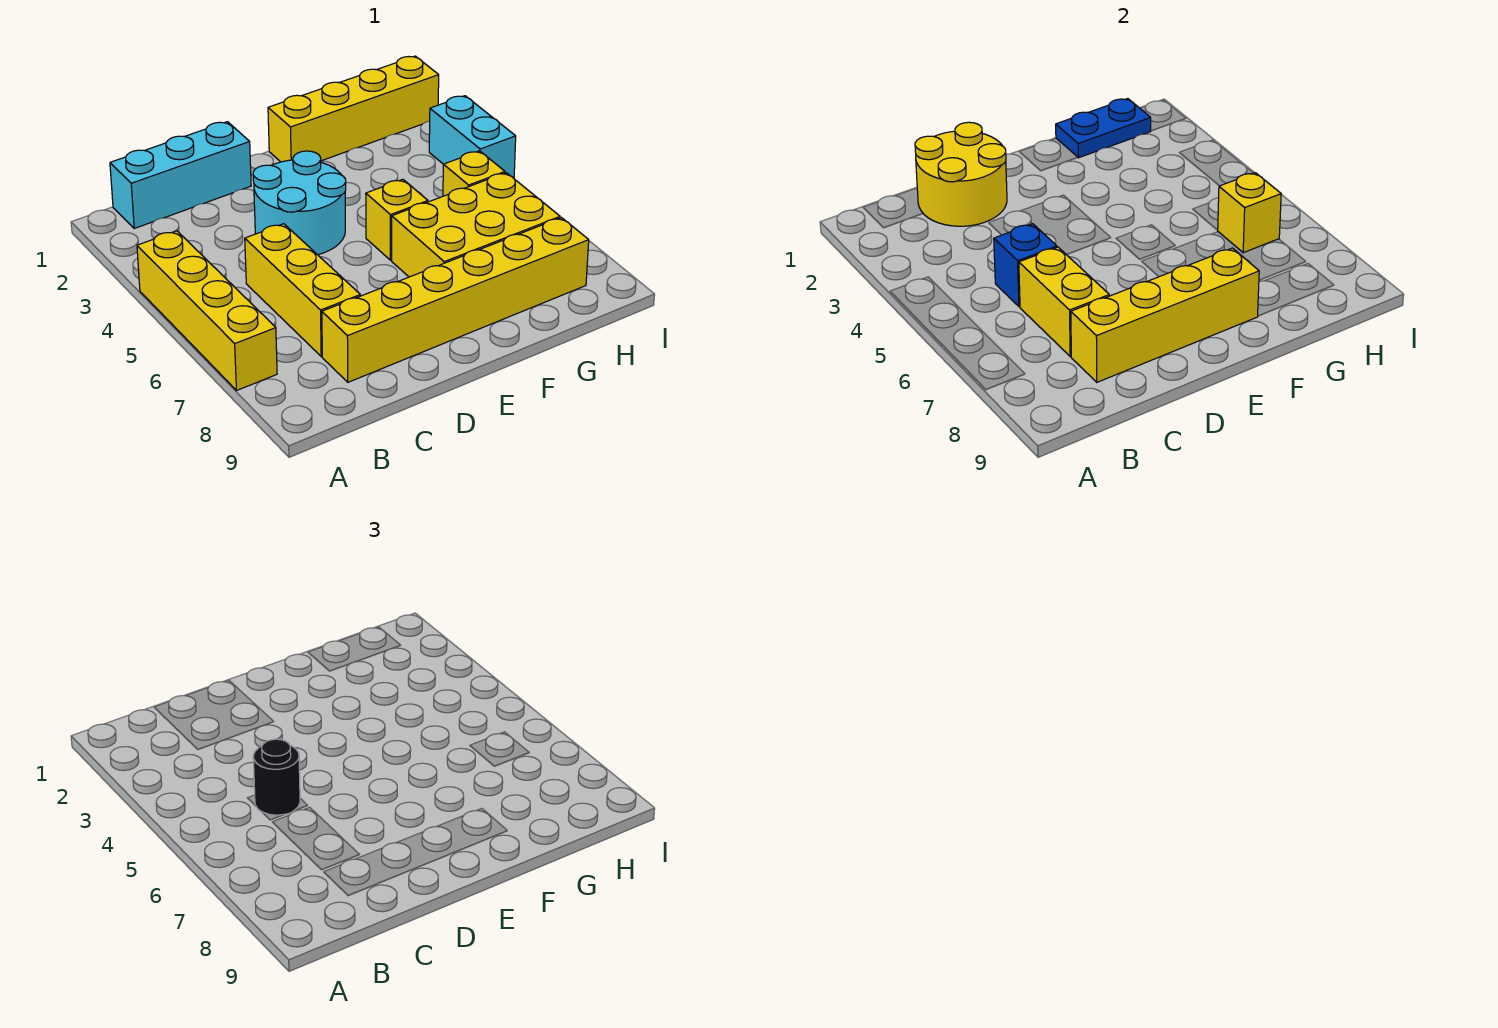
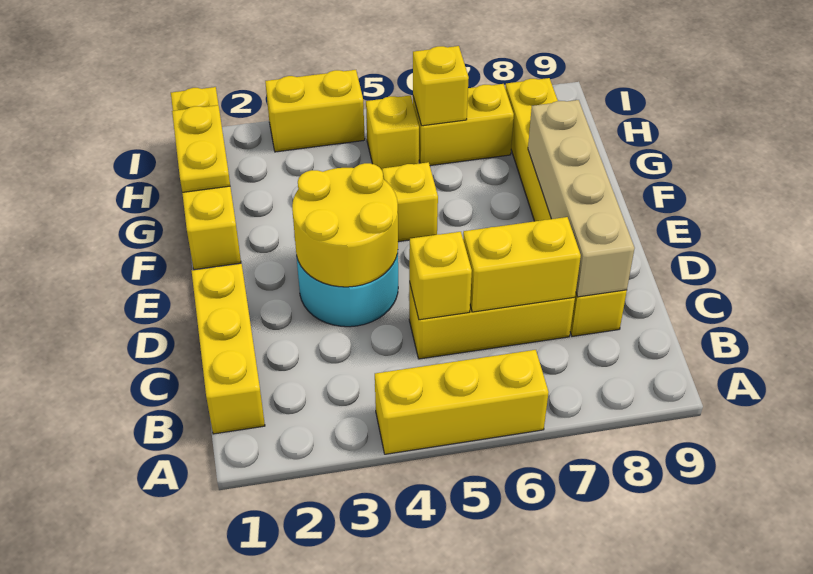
yellow brick A4:A7 level 1 -> yellow brick A4:A6 level 1
cyan brick B1:D1 level 1 -> yellow brick B1:D1 level 1
yellow round brick C1:D2 level 2 -> yellow round brick D3:E4 level 2
blue brick C5 level 2 -> yellow brick C5 level 2
black round brick C5 level 3 -> none
yellow brick C8:F8 level 2 -> tan brick C8:F8 level 2
yellow brick F6:H7 level 1 -> yellow brick H6:H7 level 1
blue plate G1:H1 level 2 -> yellow plate G1:H1 level 2
cyan brick I3:I4 level 1 -> yellow brick I3:I4 level 1

